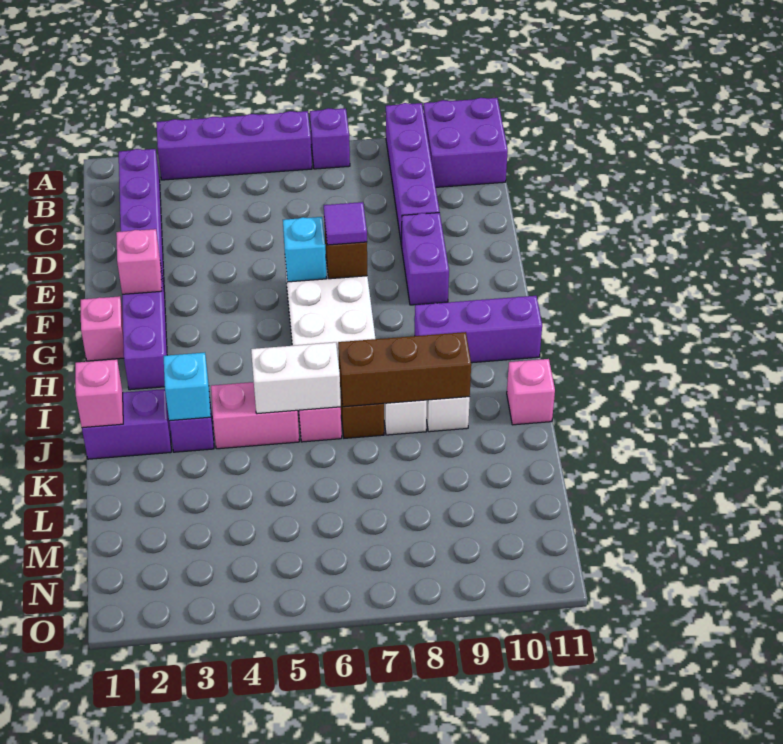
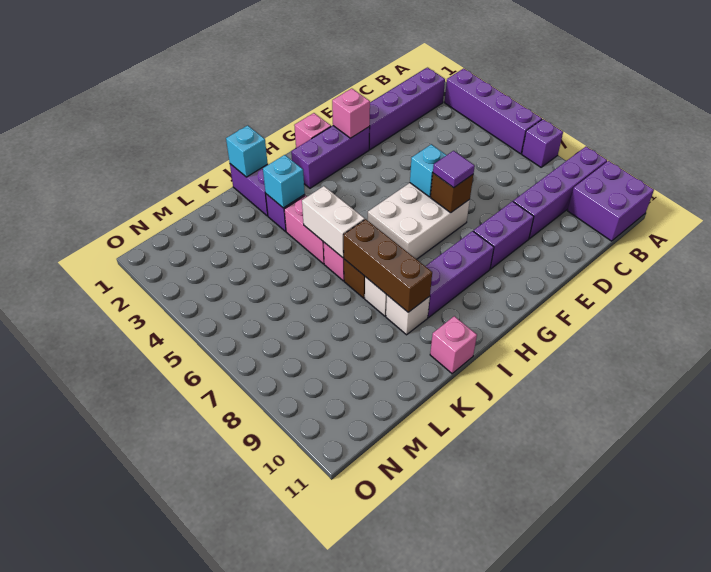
purple brick H9:H11 level 1 -> purple brick G9:I9 level 1
pink brick J1 level 2 -> cyan brick J1 level 2

